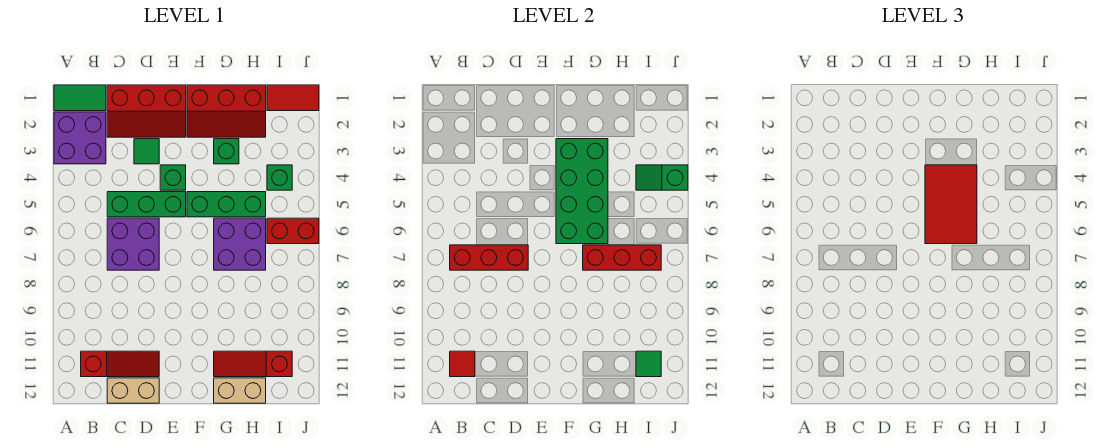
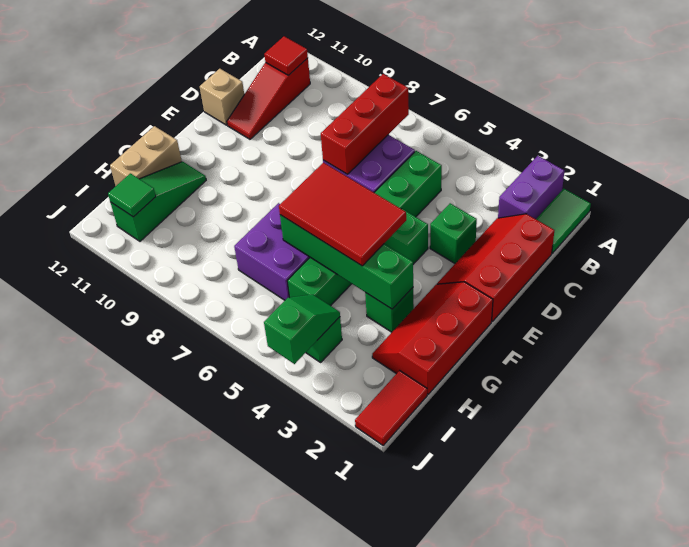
purple brick A2:B3 level 1 -> purple brick A2:B2 level 1
tan brick C12:D12 level 1 -> tan brick D12 level 1
green tile D3 level 1 -> green brick D3 level 1
green brick F3:G6 level 2 -> green brick G3:G6 level 2
red brick G7:I7 level 2 -> none
red slope G11:I11 level 1 top I -> green slope G11:I11 level 1 top I
red brick I6:J6 level 1 -> none

